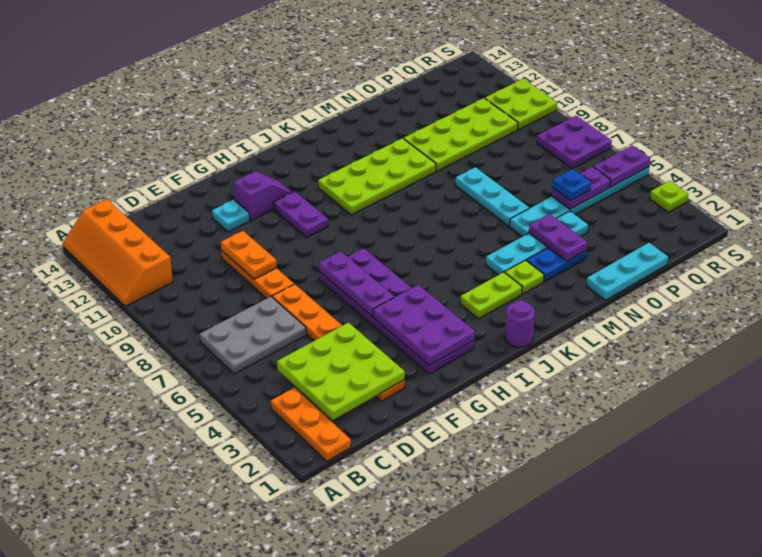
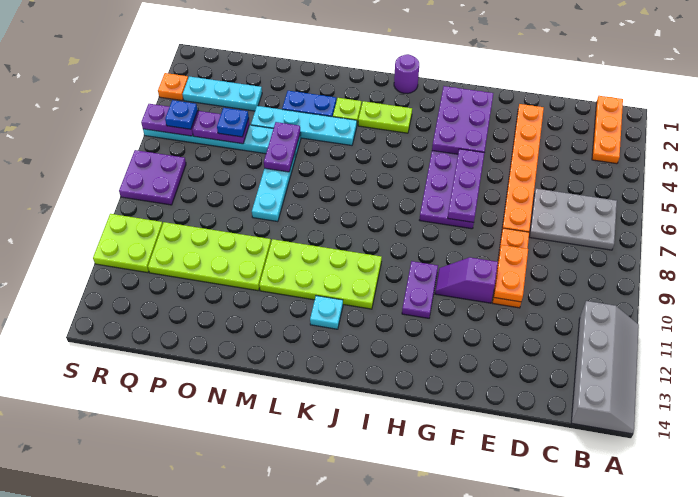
orange slope A11:B14 level 1 top B -> grey slope A11:B14 level 1 top B
lime plate C2:E4 level 2 -> none
cyan plate F12 level 1 -> cyan plate K12 level 1
purple slope G12:H12 level 1 top G -> purple slope F10:G10 level 1 top F
cyan plate N1:P1 level 1 -> cyan plate P3:R3 level 1
purple plate N3:N4 level 2 -> purple plate N5:N6 level 2
none -> blue plate R5 level 3
lime plate S3 level 1 -> orange plate S3 level 1

